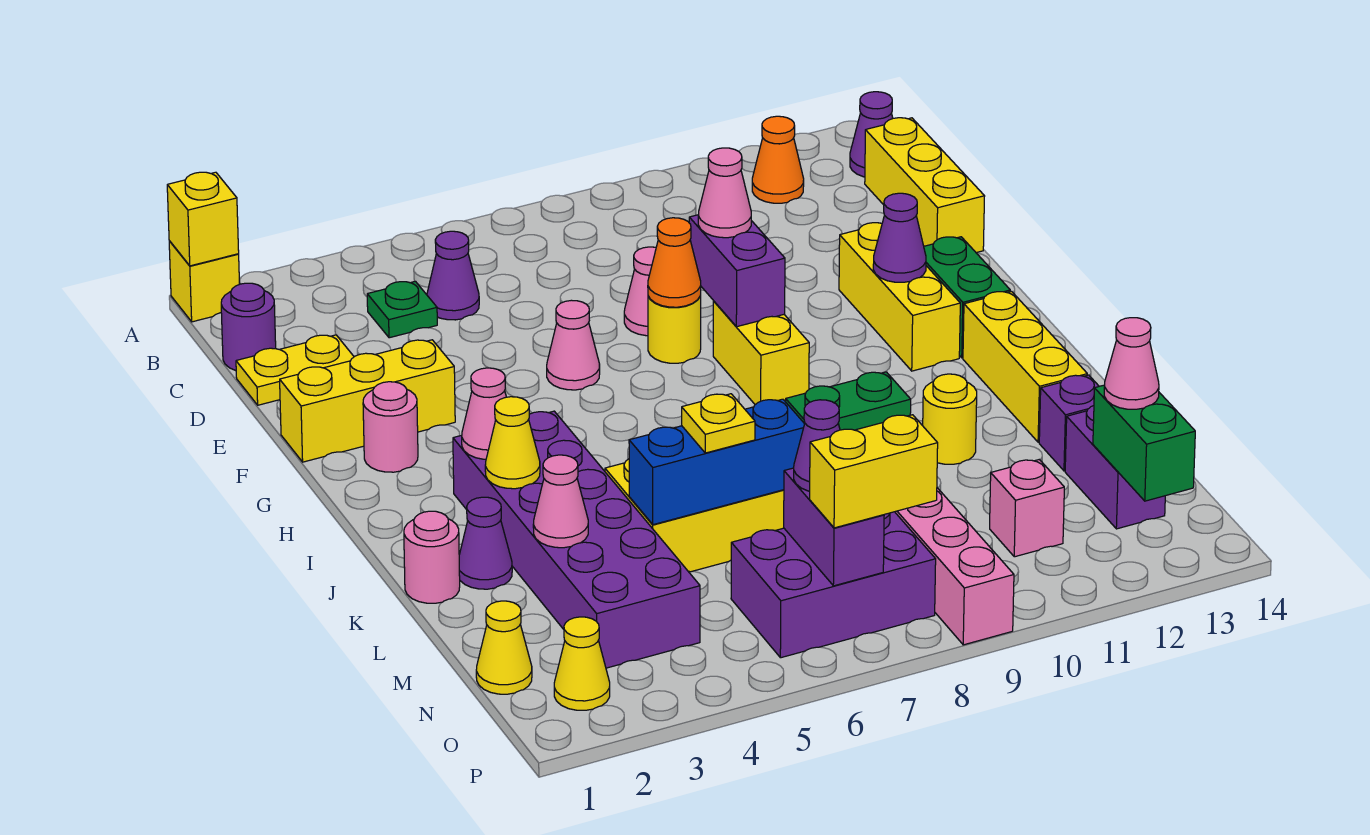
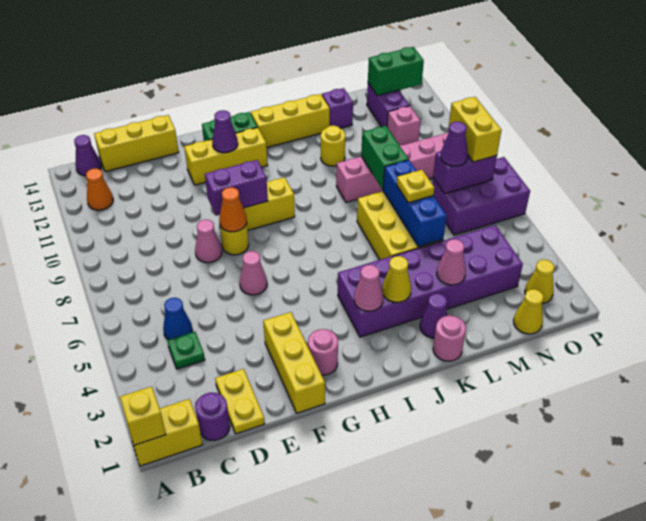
yellow brick A1 level 1 -> yellow brick A1:B1 level 1
purple cone C5 level 1 -> blue cone C5 level 1
pink cone F9 level 3 -> none
purple brick M13:N13 level 1 -> purple brick N12:N13 level 1
purple brick N6:O8 level 1 -> purple brick N6:P7 level 1
pink cone N13 level 3 -> none

